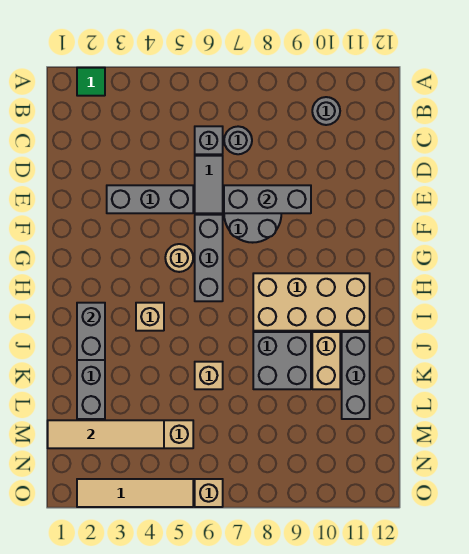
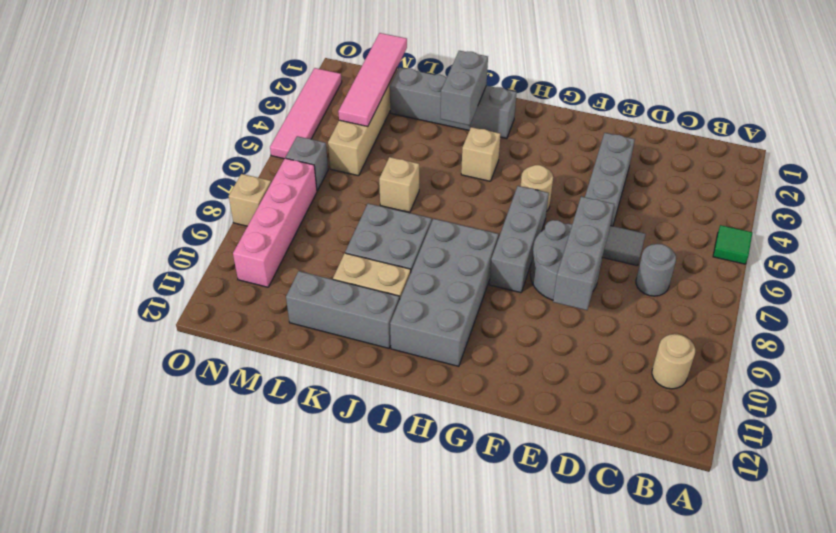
green tile A2 level 1 -> green tile A5 level 1
grey round brick B10 level 1 -> tan round brick B10 level 1
grey brick C6 level 1 -> grey brick N6 level 1
grey brick F6:H6 level 1 -> grey brick G6:G8 level 1
tan brick H8:I11 level 1 -> grey brick H8:I11 level 1
grey brick I2:J2 level 2 -> grey brick J2:J3 level 2
tan tile M1:M4 level 2 -> pink tile M1:M4 level 2
none -> pink brick N7:N10 level 1
tan tile O2:O5 level 1 -> pink tile O2:O5 level 1
tan brick O6 level 1 -> tan brick O8 level 1

